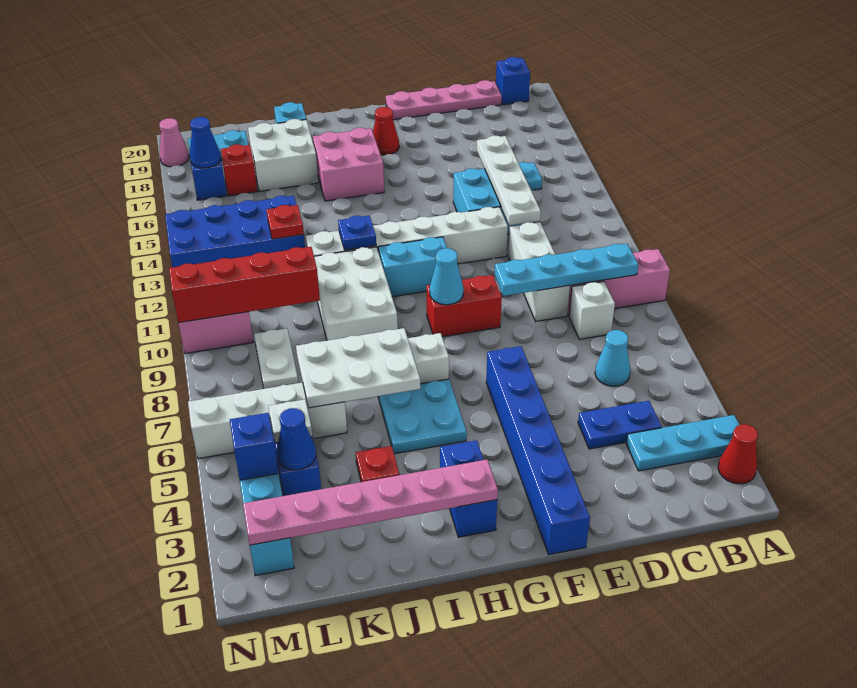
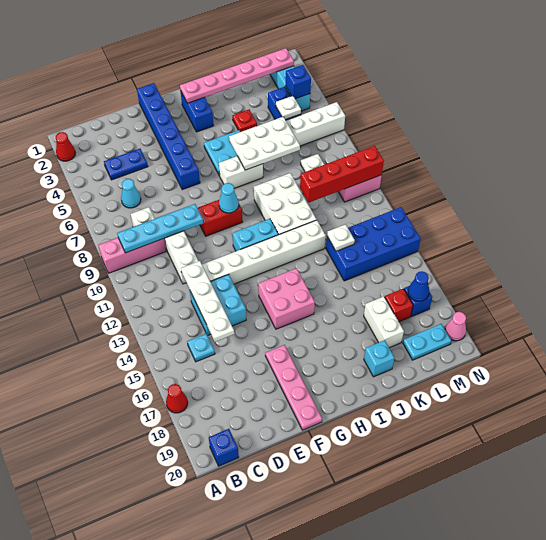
cyan plate A3:C3 level 1 -> none
pink plate C20:F20 level 1 -> pink plate F17:F20 level 1
red cone G18 level 1 -> red cone A17 level 1
pink brick H16:I17 level 1 -> pink brick G14:H15 level 1
blue plate I12 level 2 -> none
white brick J17:K18 level 1 -> white brick K17:K18 level 1
red plate K13 level 2 -> white plate K13 level 2
blue cone L4 level 2 -> none

